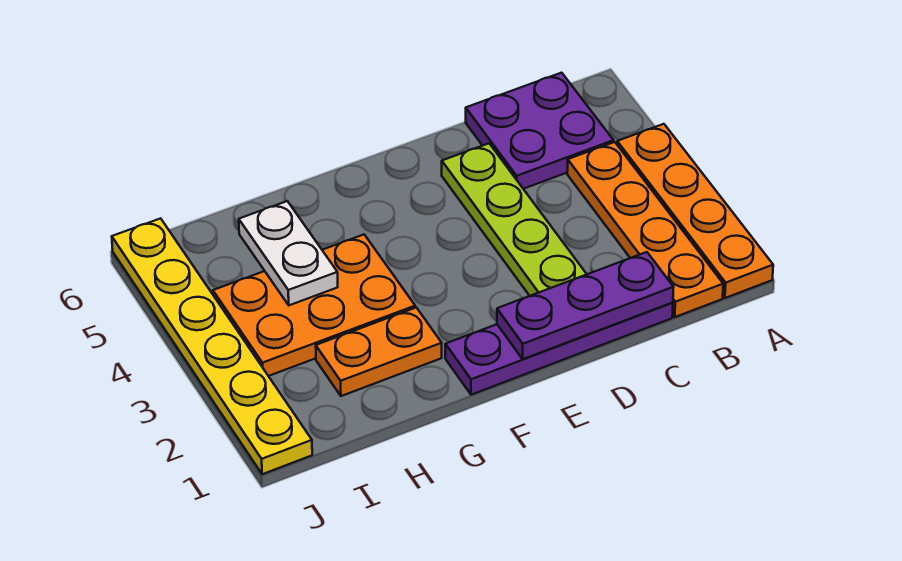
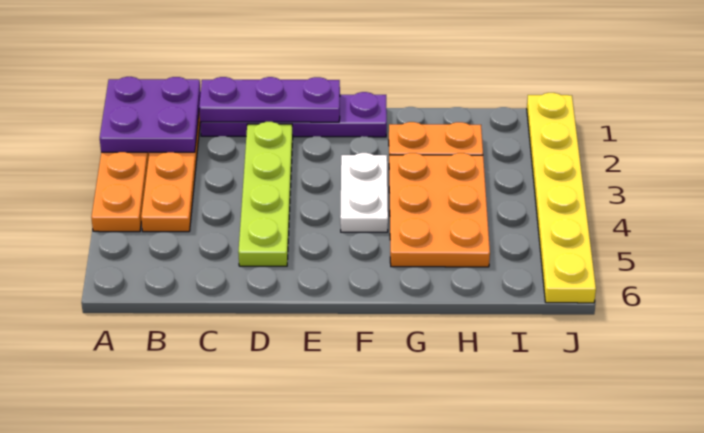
purple plate B5:C6 level 1 -> purple plate A1:B2 level 2
orange plate G3:I4 level 1 -> orange plate G3:H5 level 1
white plate H4:H5 level 2 -> white plate F3:F4 level 1

